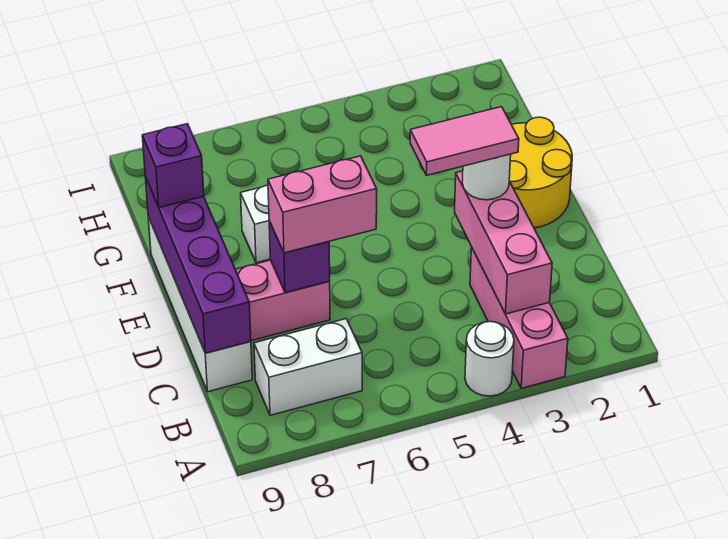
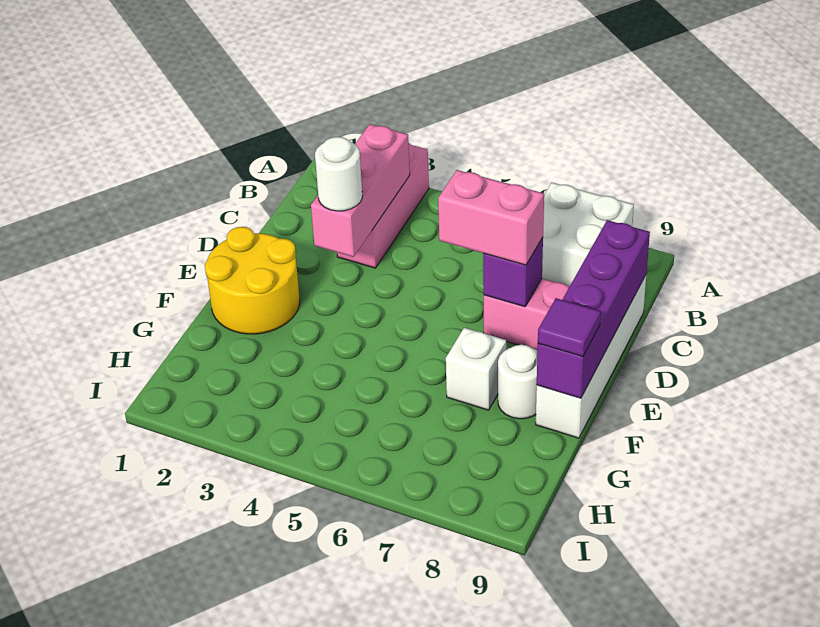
white round brick A4 level 1 -> white round brick F8 level 1
white brick B7:B8 level 1 -> white brick A7:B8 level 1
pink tile D3:D4 level 4 -> none
purple brick F9 level 3 -> purple tile F9 level 3

